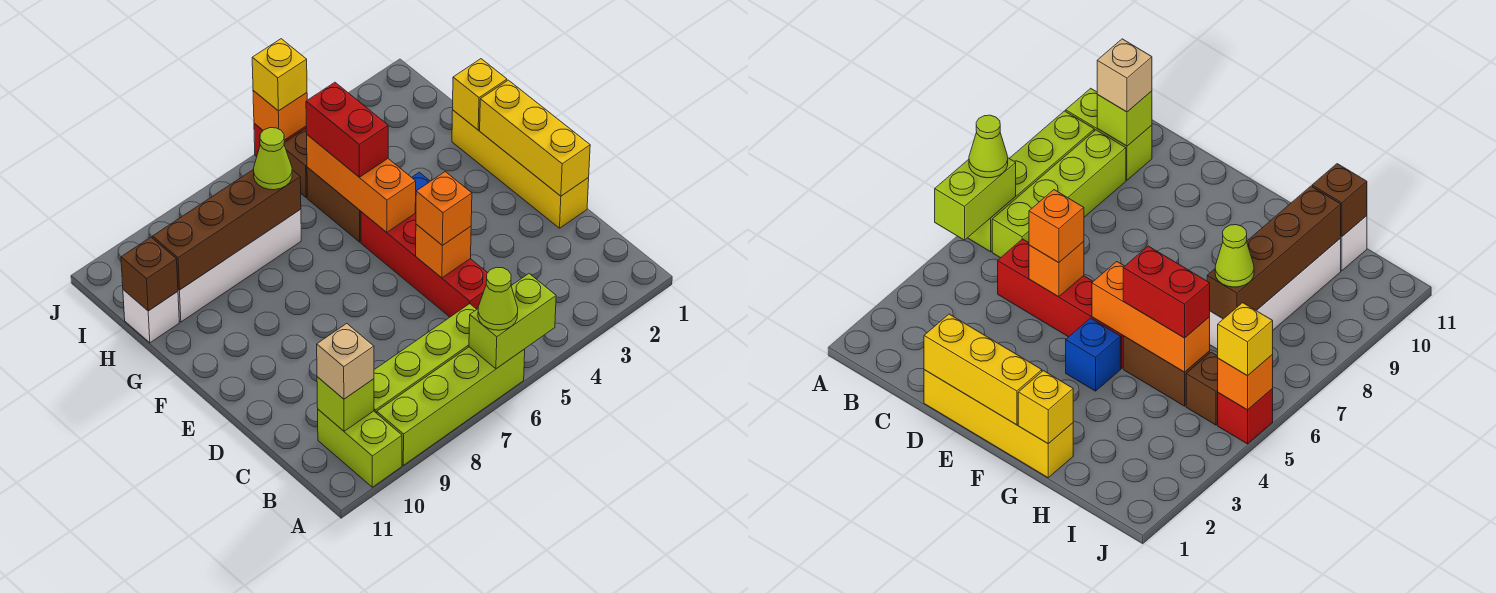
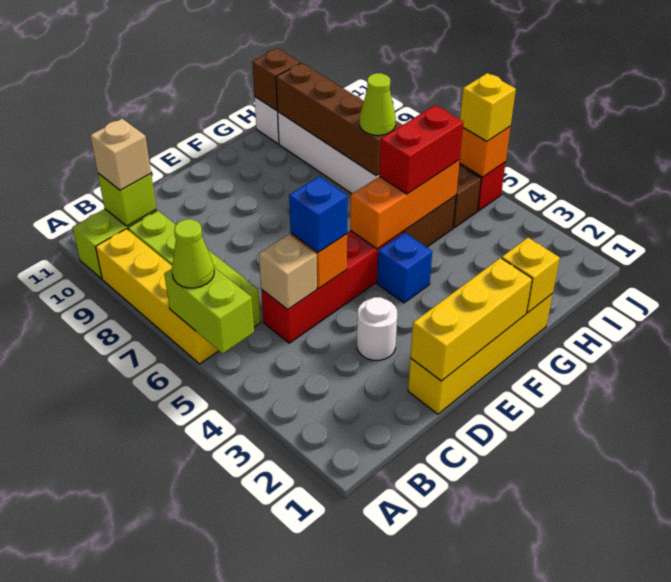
lime brick A6:A9 level 1 -> yellow brick A6:A9 level 1
none -> tan brick C5 level 2
none -> white round brick D3 level 1
orange brick D5 level 3 -> blue brick D5 level 3

